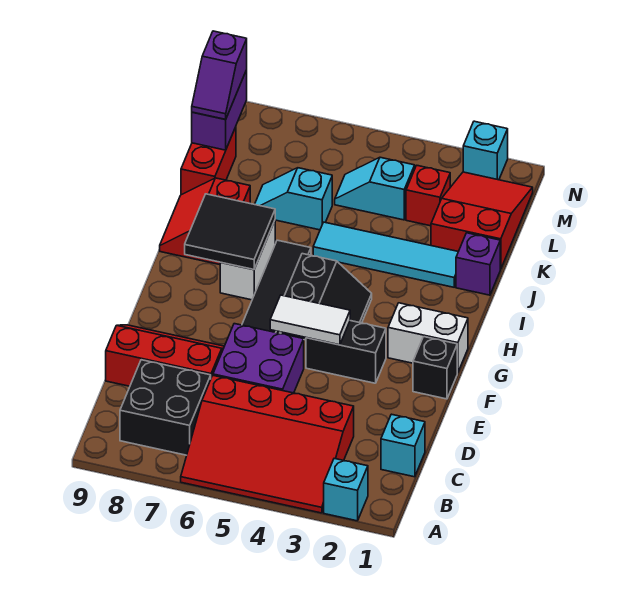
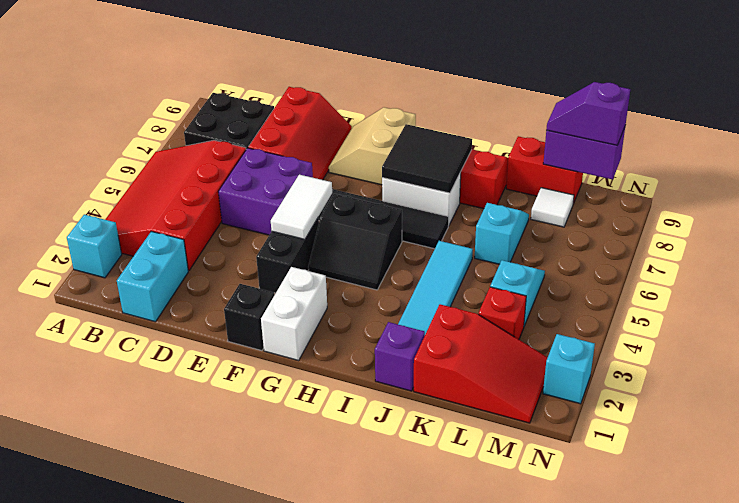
cyan brick C1 level 1 -> cyan brick C1:C2 level 1
none -> tan slope F8:G9 level 1 top G
none -> white tile L8 level 1

